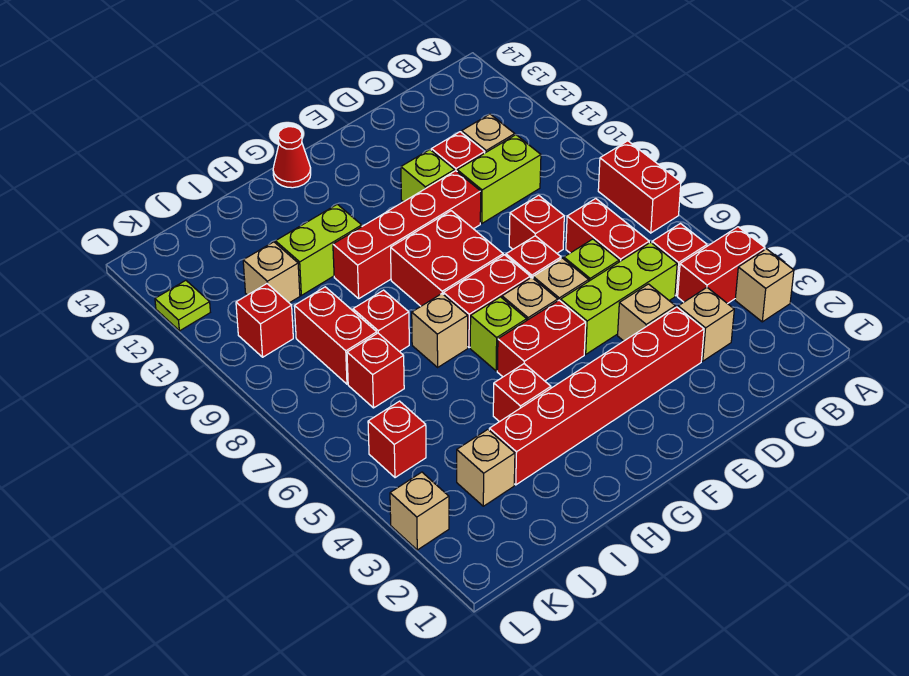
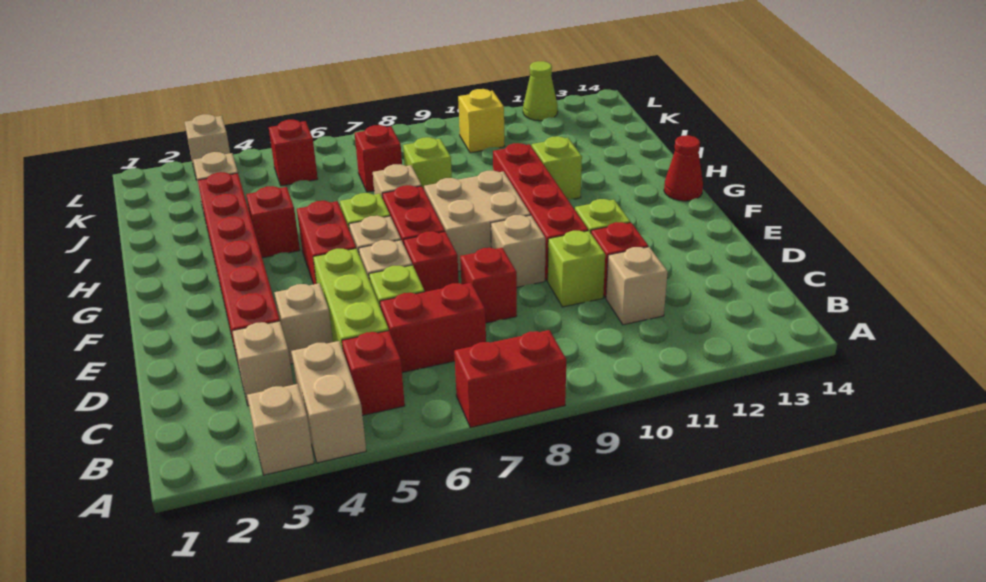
red brick A4:B4 level 1 -> tan brick A4:B4 level 1
lime brick C10:D10 level 1 -> lime brick D10 level 1
red brick F8:G9 level 1 -> tan brick F8:G9 level 1
lime brick H11:I11 level 1 -> lime brick H11 level 1
red brick I8 level 1 -> lime brick I8 level 1
red brick J8:J9 level 1 -> none
tan brick J11 level 1 -> tan brick E9 level 1
red brick K10 level 1 -> yellow brick K10 level 1
lime plate L12 level 1 -> lime cone L12 level 1

